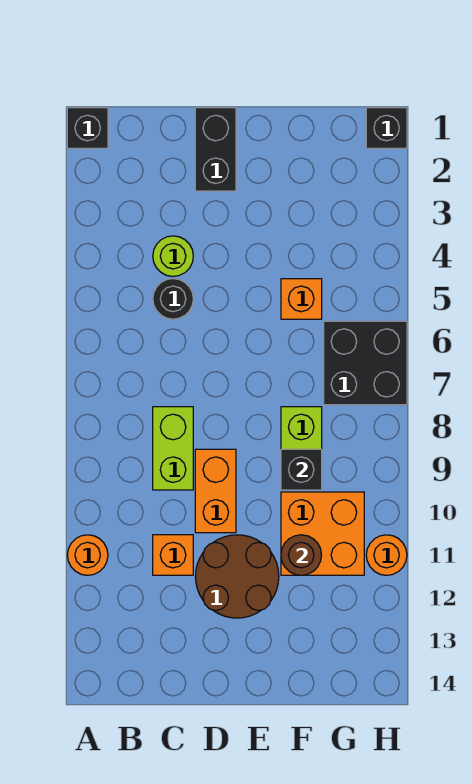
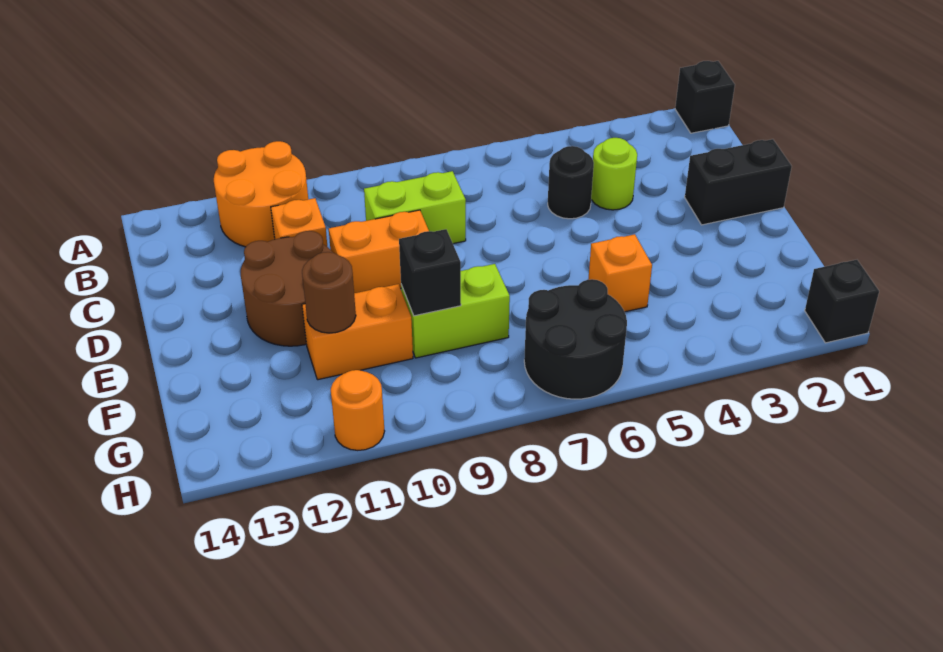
orange round brick A11 level 1 -> orange round brick A11:B12 level 1
orange brick F10:G11 level 1 -> orange brick F10:F11 level 1
black brick G6:H7 level 1 -> black round brick G6:H7 level 1

